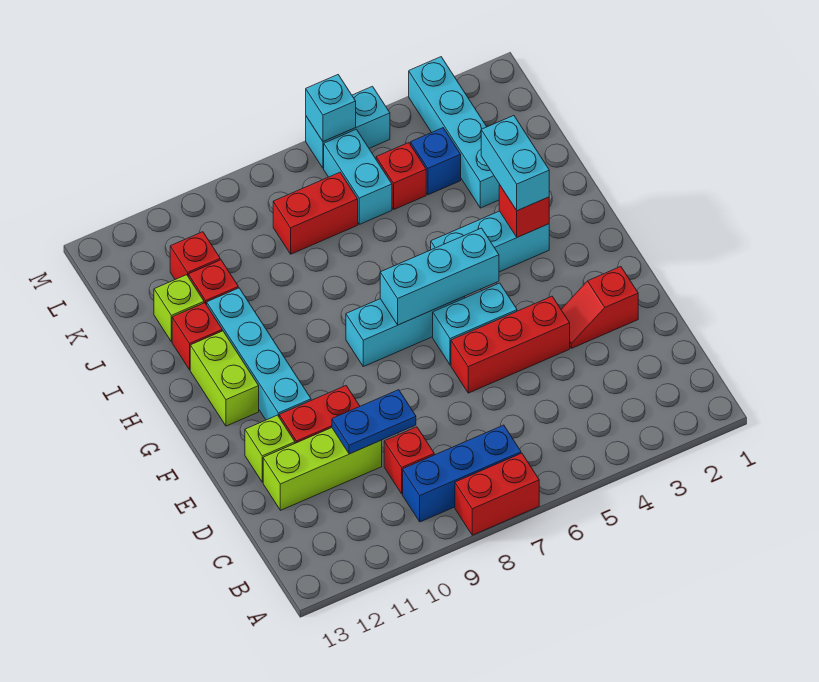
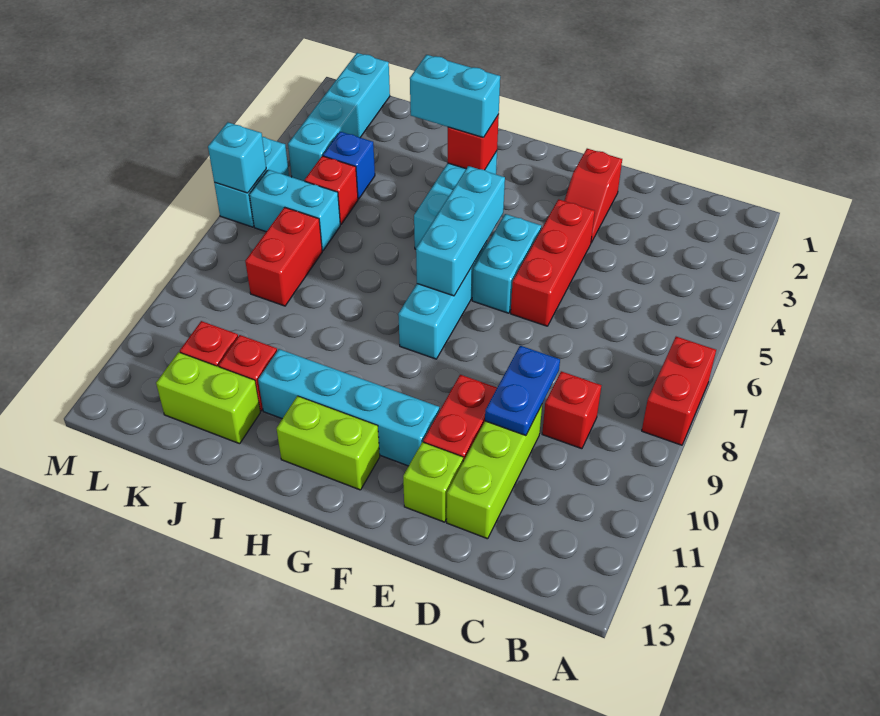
blue brick B7:B9 level 1 -> none
red brick I12 level 1 -> none
cyan brick J3:M3 level 1 -> cyan brick L1:L4 level 1
lime brick J12 level 1 -> lime brick J12:K12 level 1

